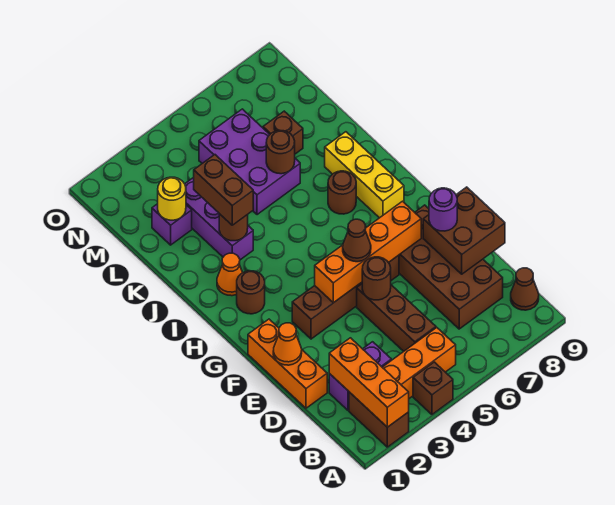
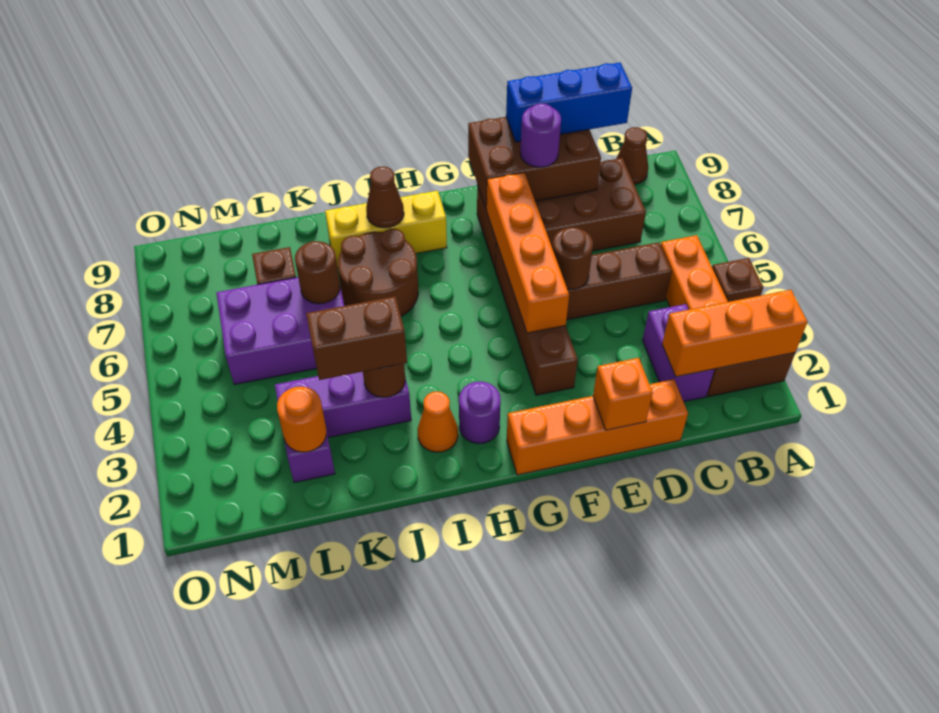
none -> blue brick C9:E9 level 3
orange brick D1:F1 level 1 -> orange brick D1:G1 level 1
brown brick D8:E9 level 2 -> brown brick D8:F9 level 2
orange cone E1 level 2 -> orange brick E1 level 2
brown cone F5 level 3 -> brown cone I8 level 2
brown round brick H2 level 1 -> purple round brick H2 level 1
brown round brick I7 level 1 -> brown round brick I6:J7 level 1
yellow round brick L2 level 2 -> orange round brick L2 level 2

